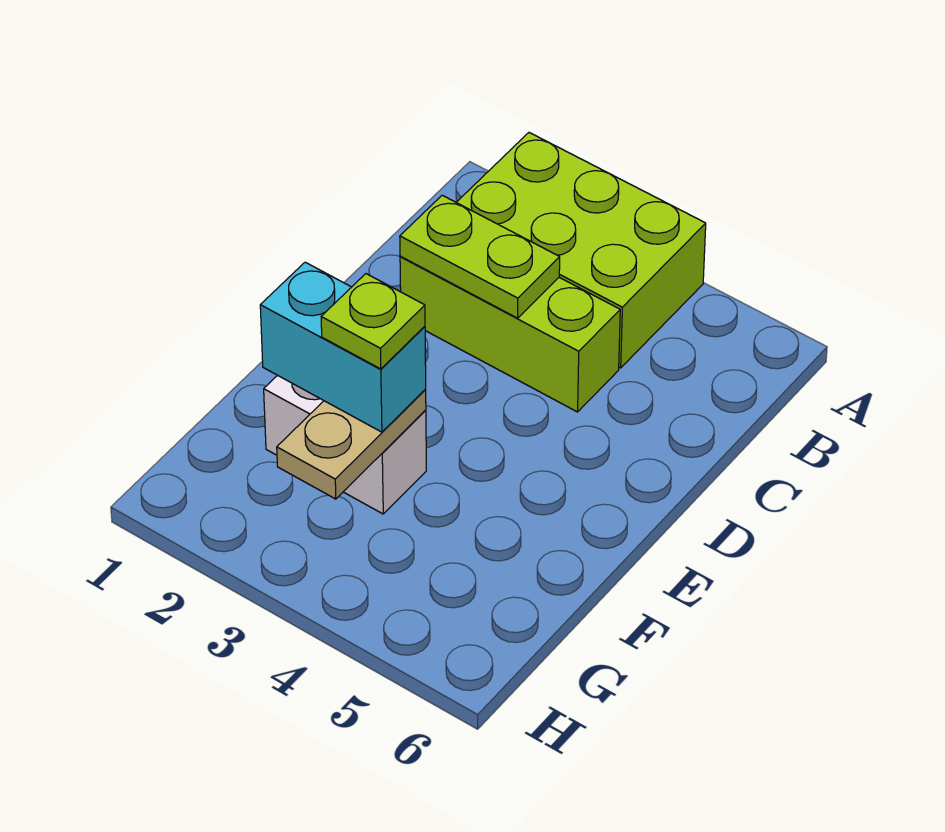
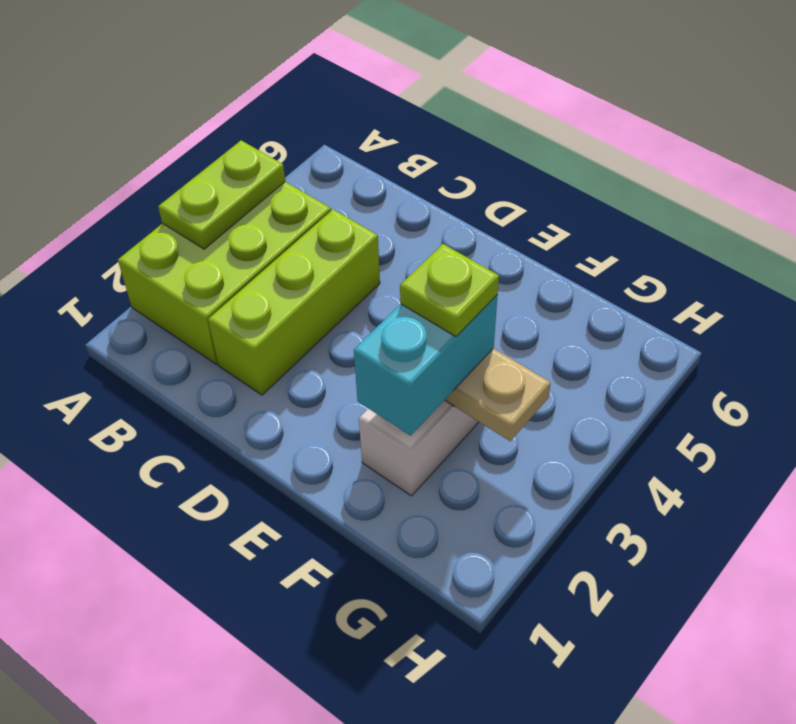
lime plate C2:C3 level 2 -> lime plate A3:A4 level 2

